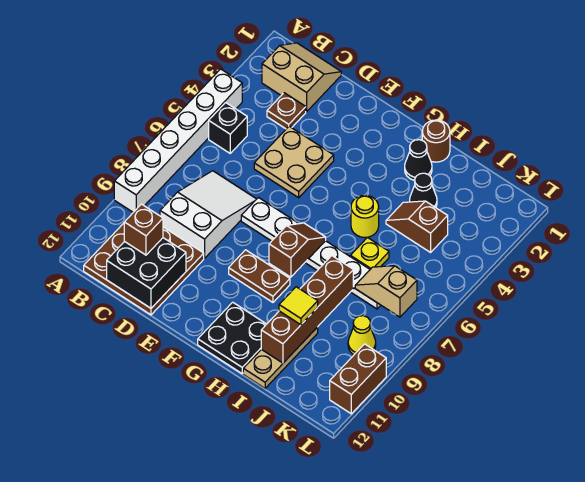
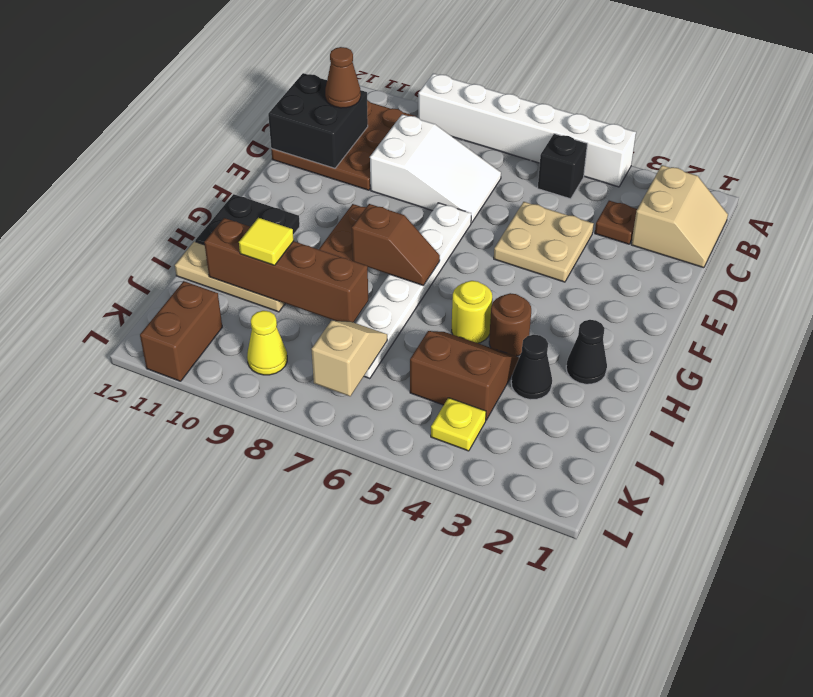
brown brick C11 level 3 -> brown cone C11 level 3
brown round brick H1 level 1 -> brown round brick H4 level 1
brown slope I4:J4 level 1 top J -> brown slope I4:J5 level 1 top J
yellow plate I6 level 1 -> yellow plate K4 level 1
brown brick L10:L11 level 1 -> brown brick K11:L11 level 1

